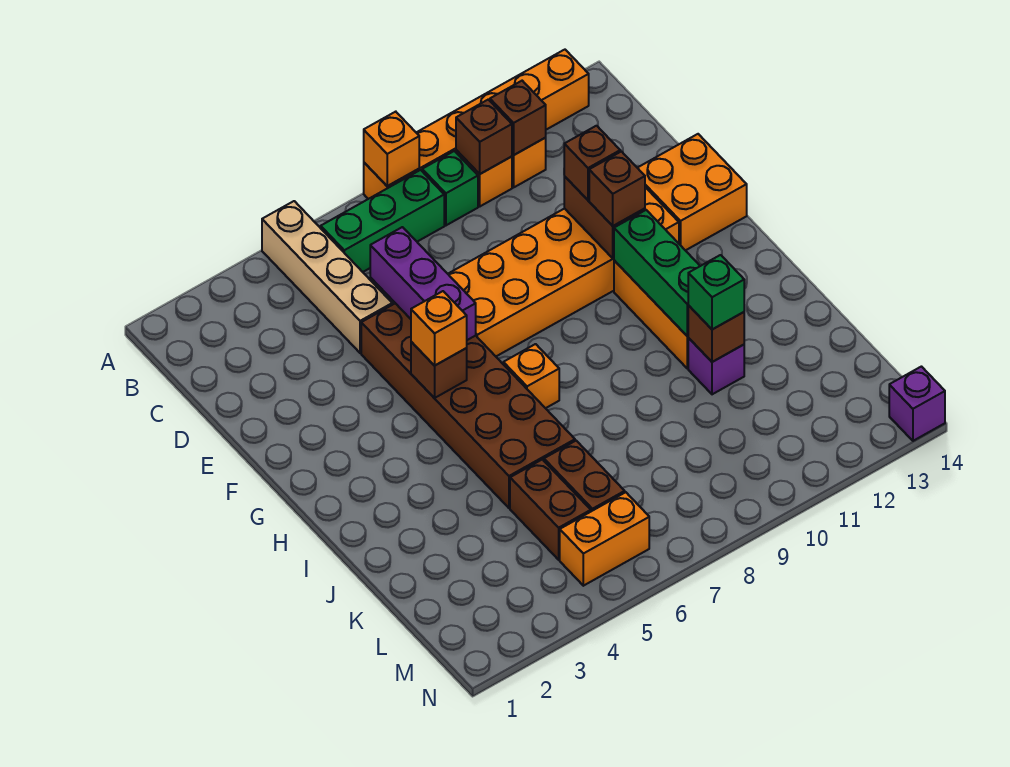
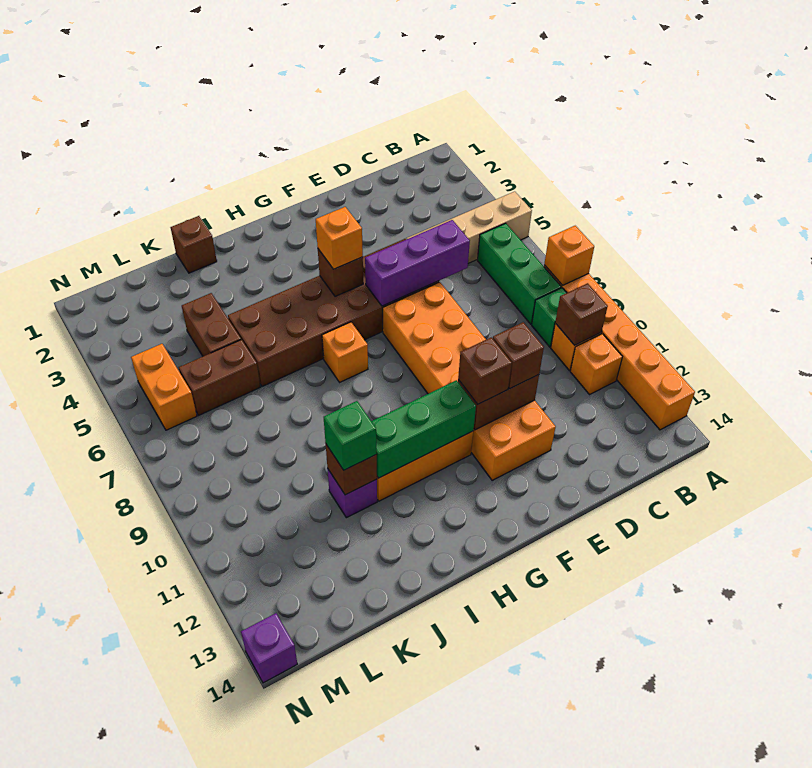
brown brick B11 level 2 -> brown brick J1 level 1
orange brick E13:F14 level 1 -> none
brown brick K5:L5 level 1 -> brown brick K4:K5 level 1

